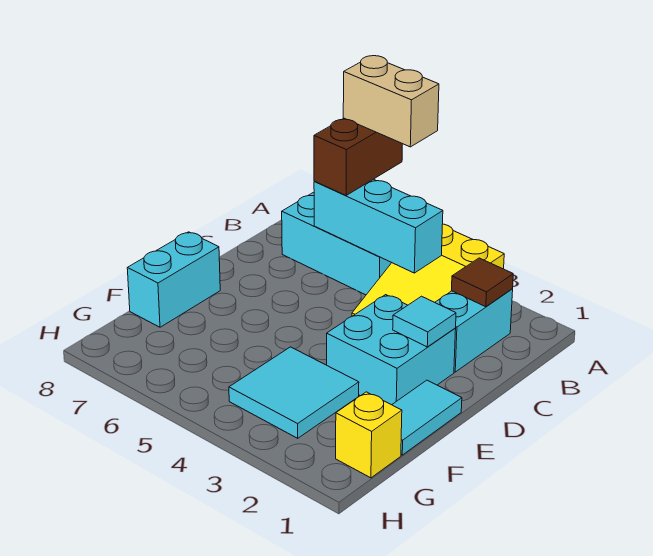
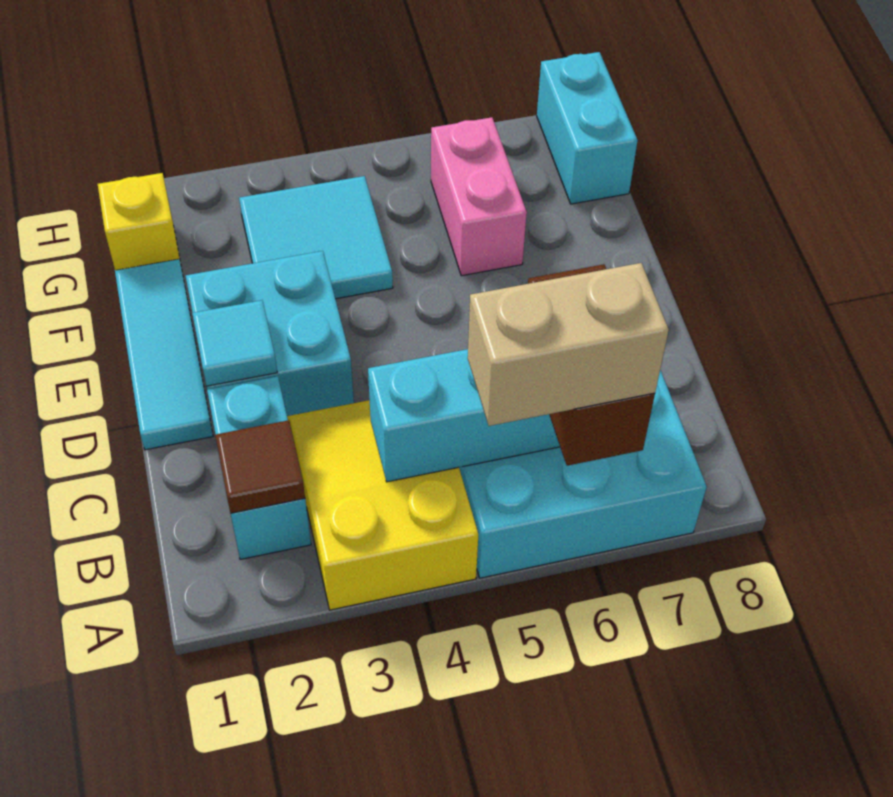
cyan tile E1:F1 level 1 -> cyan tile D1:F1 level 1
cyan brick E8:F8 level 1 -> cyan brick G8:H8 level 1
none -> pink brick F6:G6 level 1

